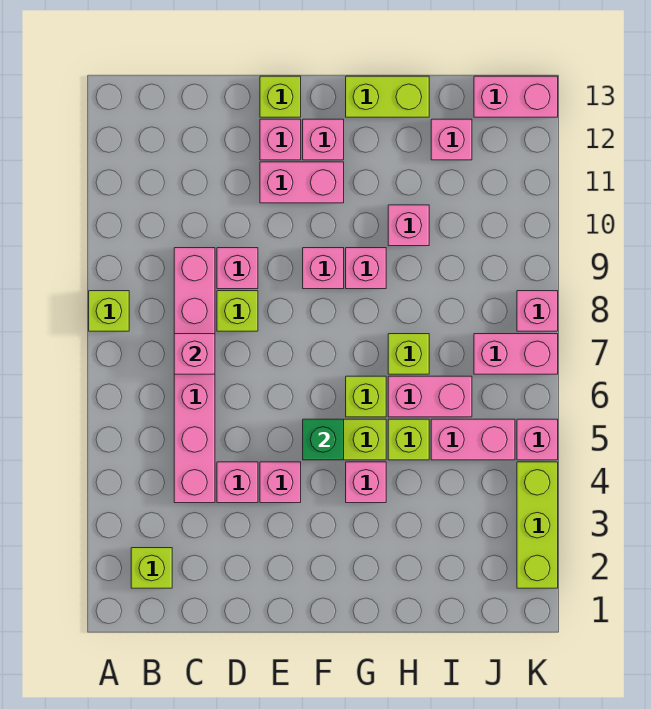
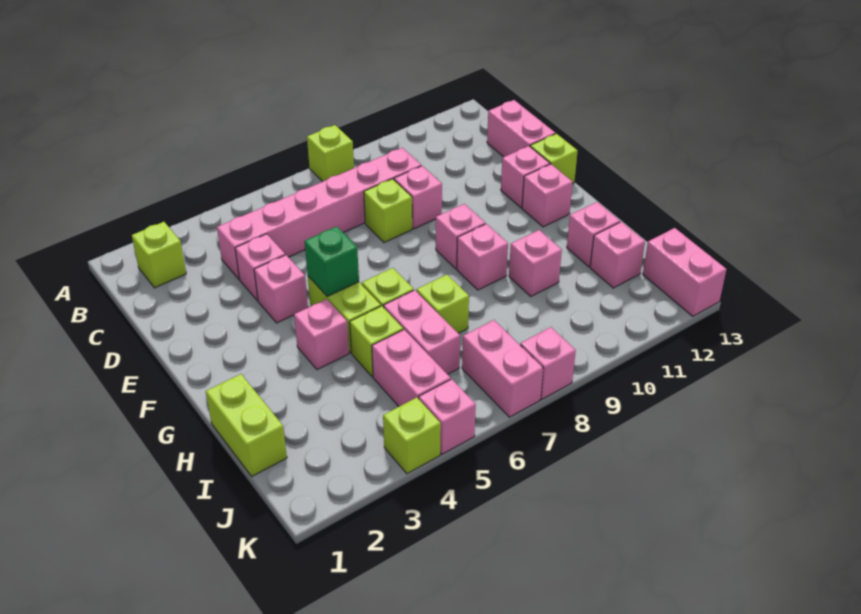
pink brick C7 level 2 -> pink brick H12 level 1
pink brick E11:F11 level 1 -> pink brick C13:D13 level 1
lime brick G13:H13 level 1 -> lime brick H1:I1 level 1
lime brick K2:K4 level 1 -> lime brick K4 level 1

